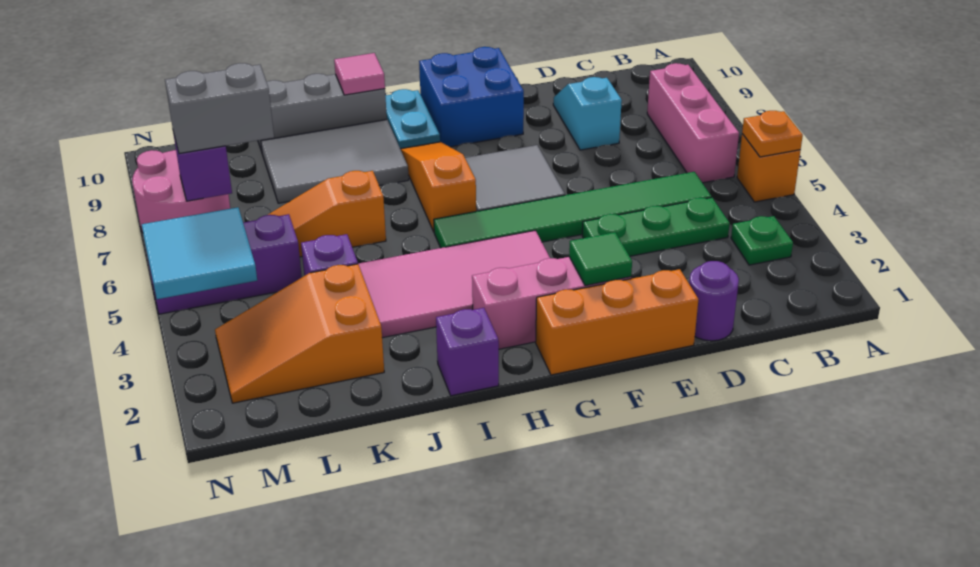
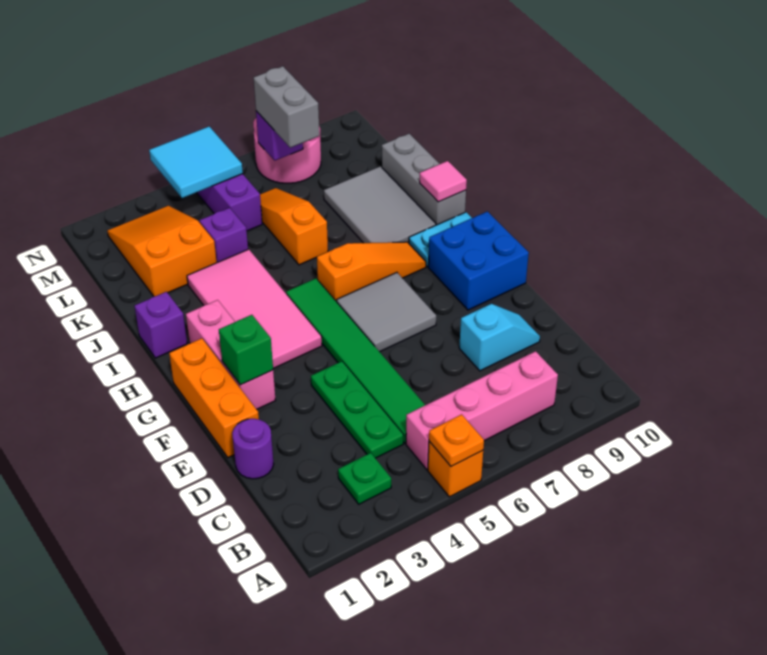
pink brick B6:B8 level 1 -> pink brick B5:B8 level 1
green tile F2 level 2 -> green brick F2 level 2

